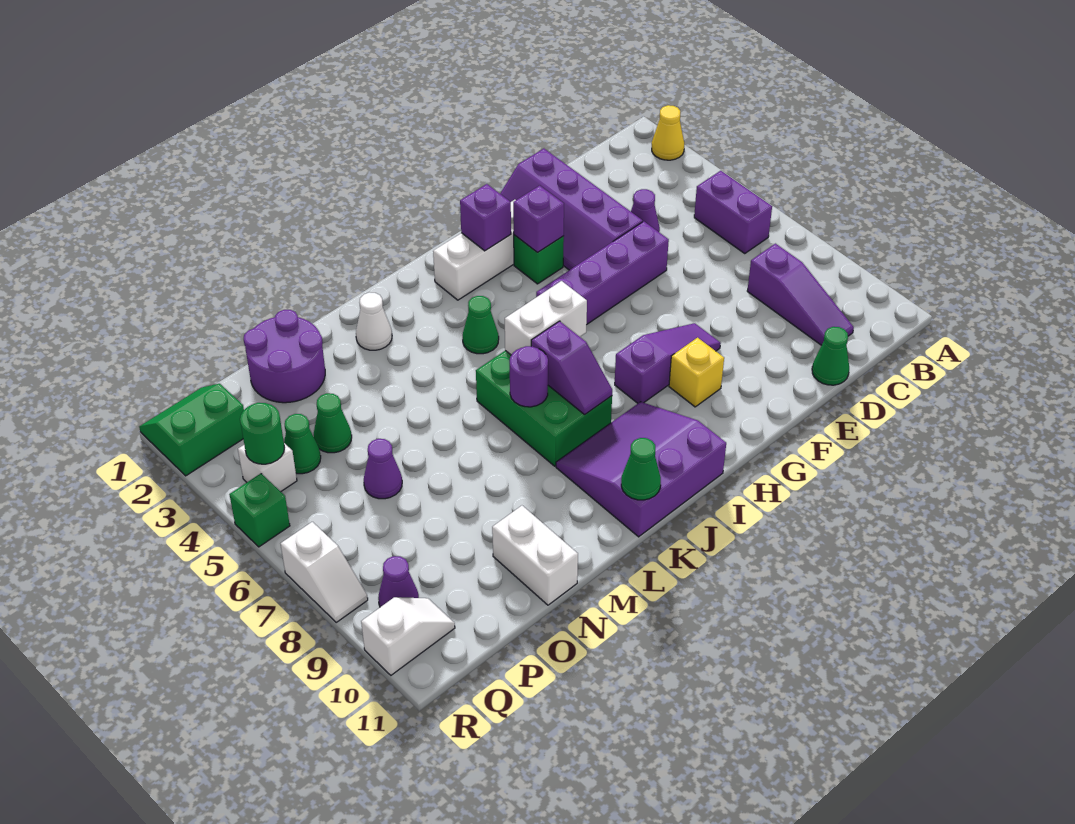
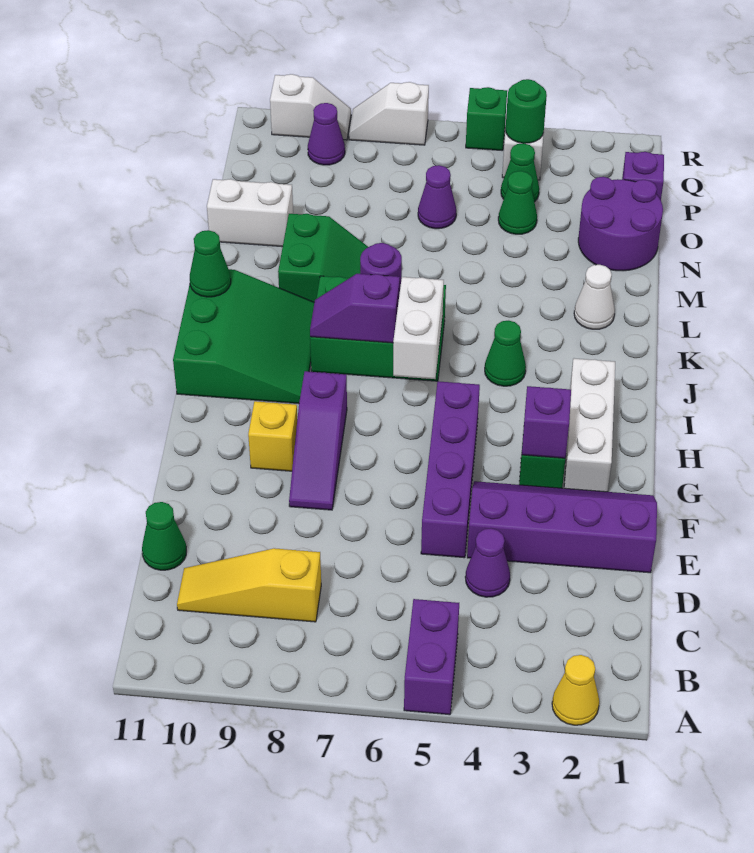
purple brick B5:B6 level 1 -> purple brick A5:B5 level 1
purple slope C8:C10 level 1 top 8 -> yellow slope C8:C10 level 1 top 8
purple brick H2 level 2 -> purple brick P1 level 1
purple slope I9:K11 level 1 top 11 -> green slope I9:K11 level 1 top 11
green slope Q1:R2 level 1 top 2 -> green slope L8:M9 level 1 top 9
white slope Q10:R10 level 1 top R -> white slope R9:R10 level 1 top 10

